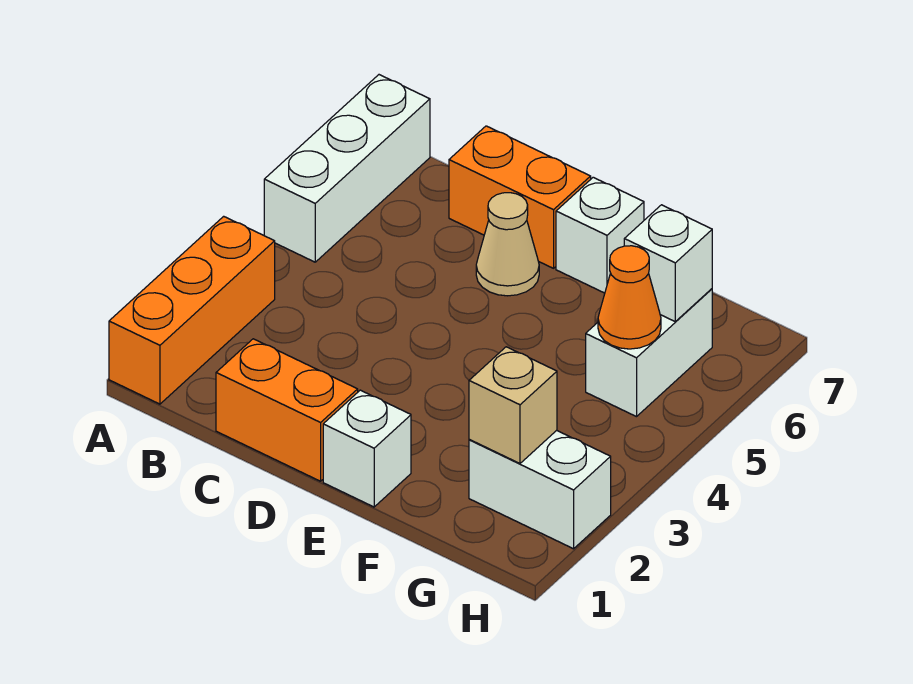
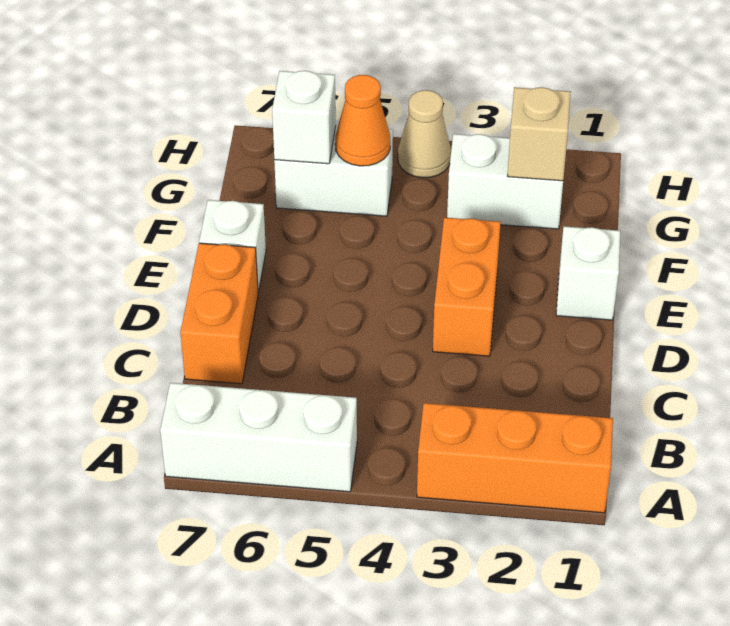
orange brick C1:D1 level 1 -> orange brick D3:E3 level 1
tan cone D6 level 1 -> tan cone H4 level 1
white brick G2:H2 level 1 -> white brick G2:G3 level 1

